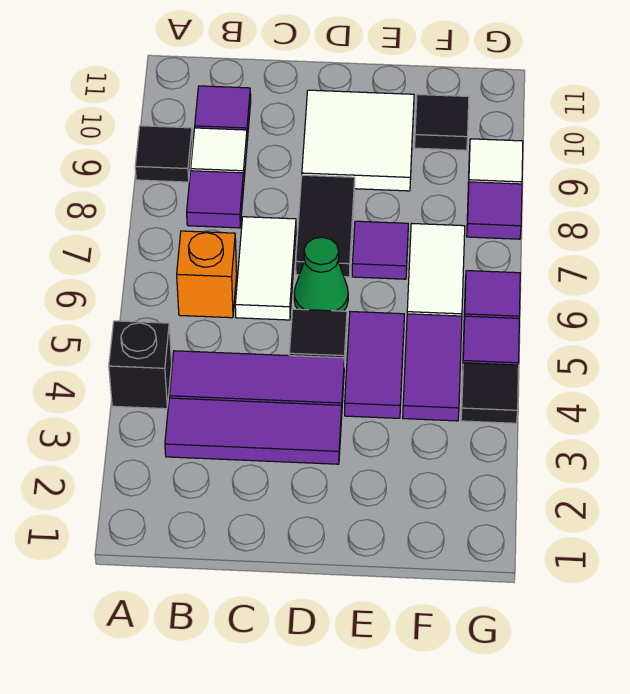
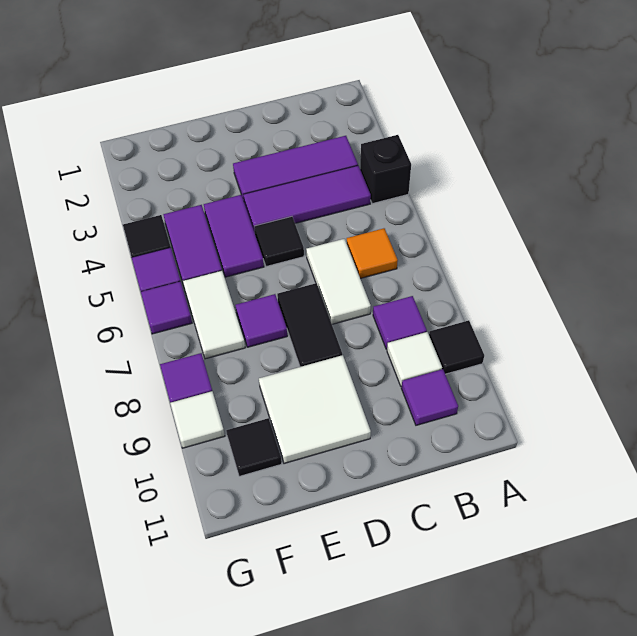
orange brick B6 level 1 -> orange tile B6 level 1
green cone D6 level 1 -> none

